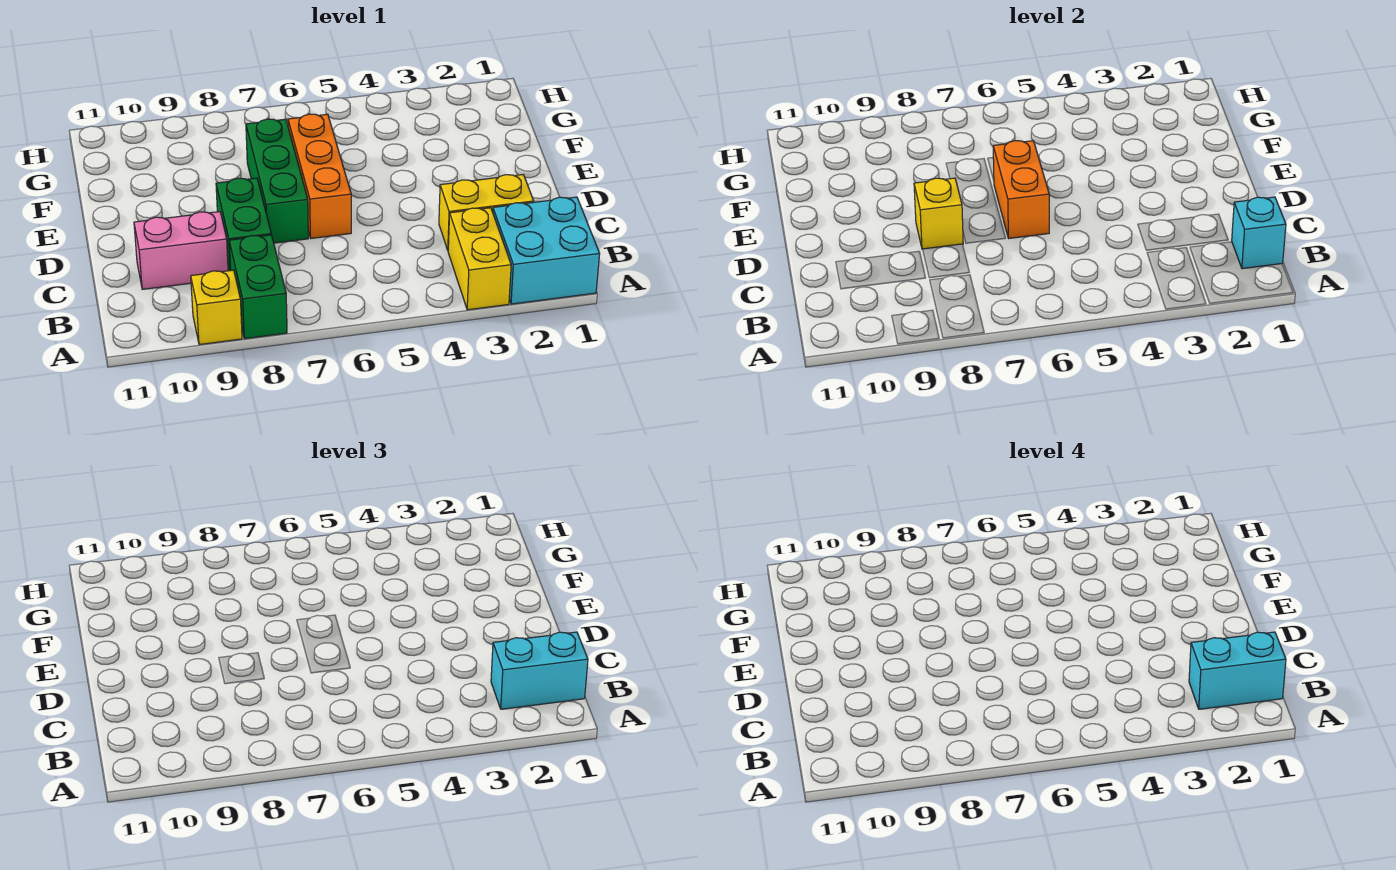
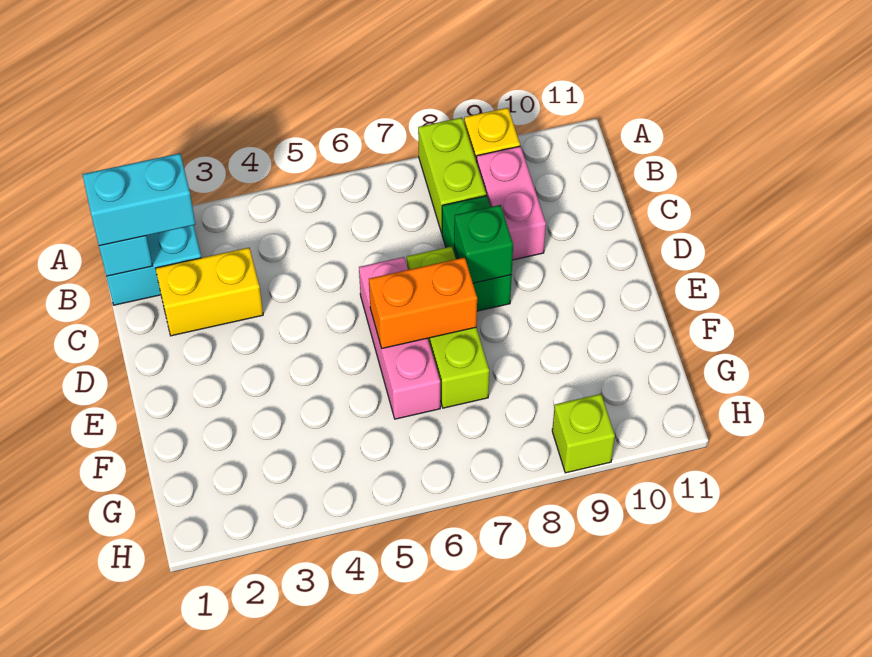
yellow brick A3:B3 level 1 -> none
green brick A8:B8 level 1 -> lime brick A8:B8 level 1
cyan brick B1:B2 level 4 -> none
pink brick C9:C10 level 1 -> pink brick B9:C9 level 1
orange brick D6:F6 level 1 -> pink brick D6:F6 level 1
orange brick D6:E6 level 2 -> orange brick E6:E7 level 2
green brick D7:F7 level 1 -> lime brick D7:F7 level 1
yellow brick D8 level 2 -> green brick D8 level 2
none -> lime brick H9 level 1

